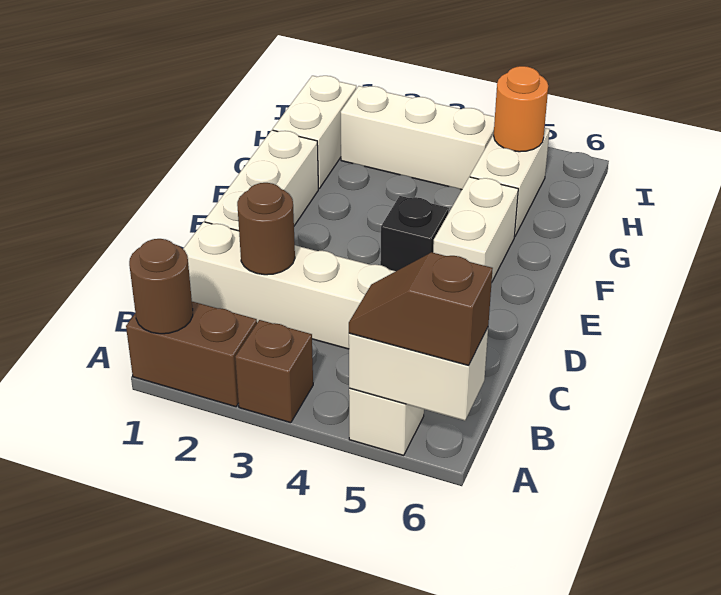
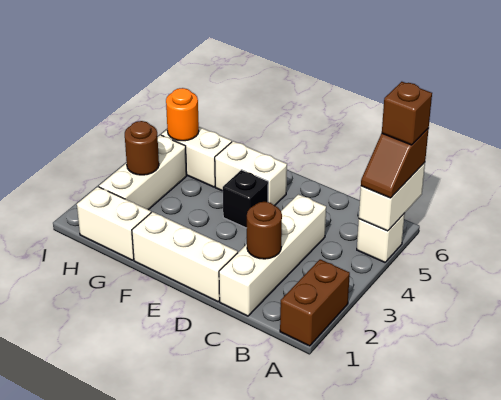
brown round brick A1 level 2 -> brown round brick H3 level 2
brown brick A3 level 1 -> brown brick A6 level 4

